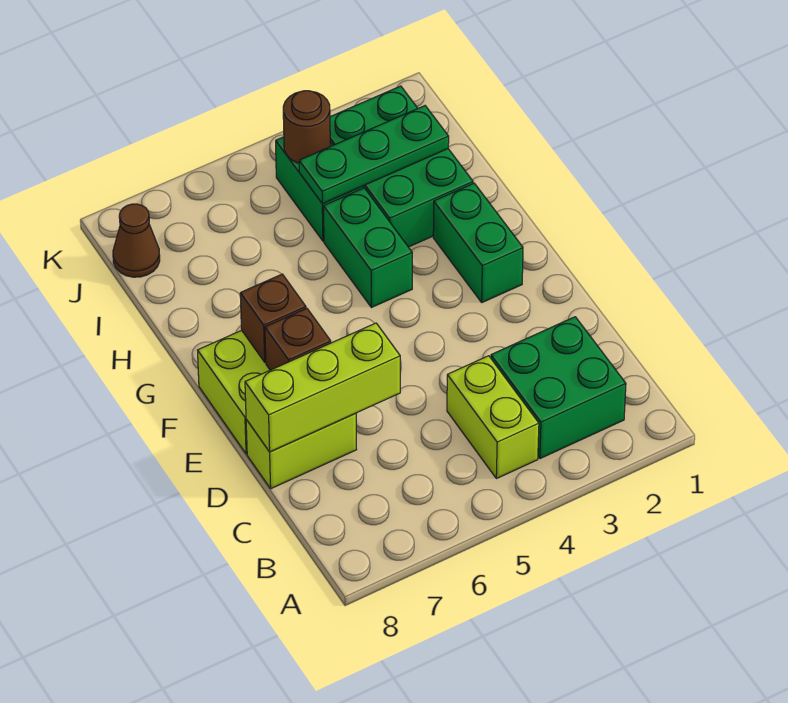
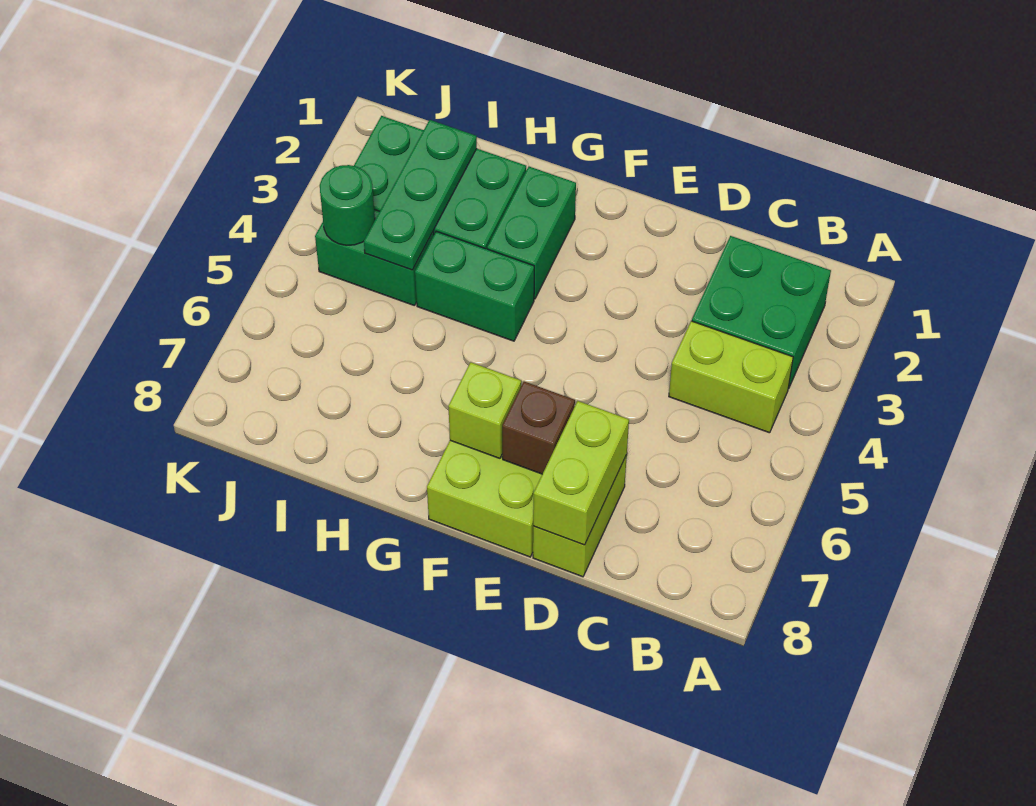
lime brick D6:D8 level 2 -> lime brick D7:D8 level 2
green brick F2:G2 level 1 -> green brick G2:G3 level 1
brown brick F7 level 2 -> lime brick F7 level 2
brown round brick J4 level 2 -> green round brick J4 level 2
brown cone J8 level 1 -> none

